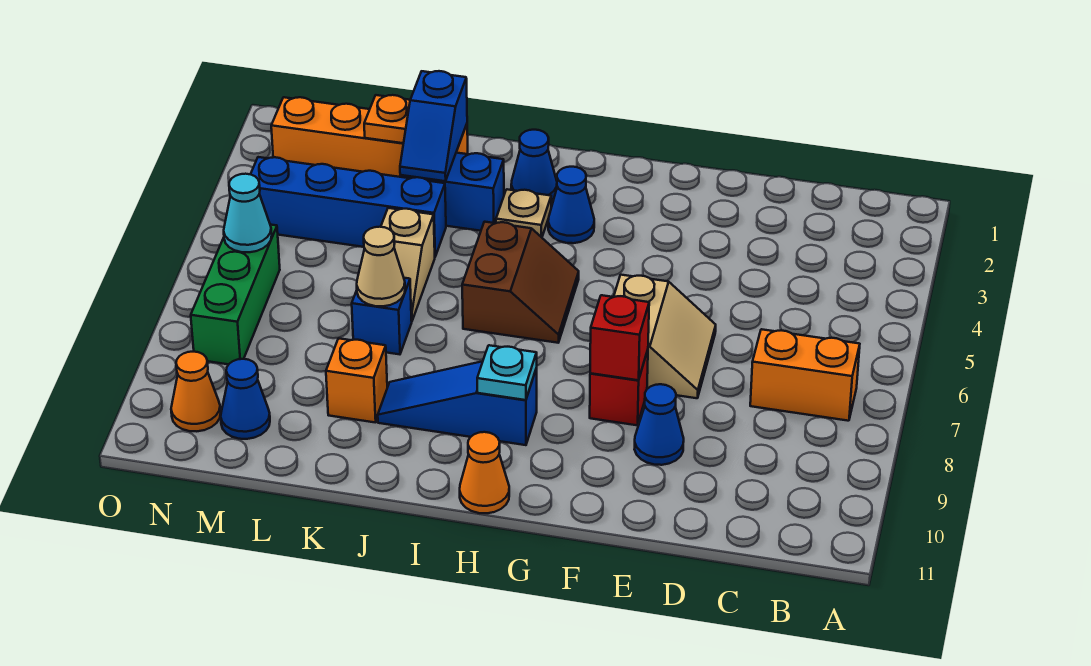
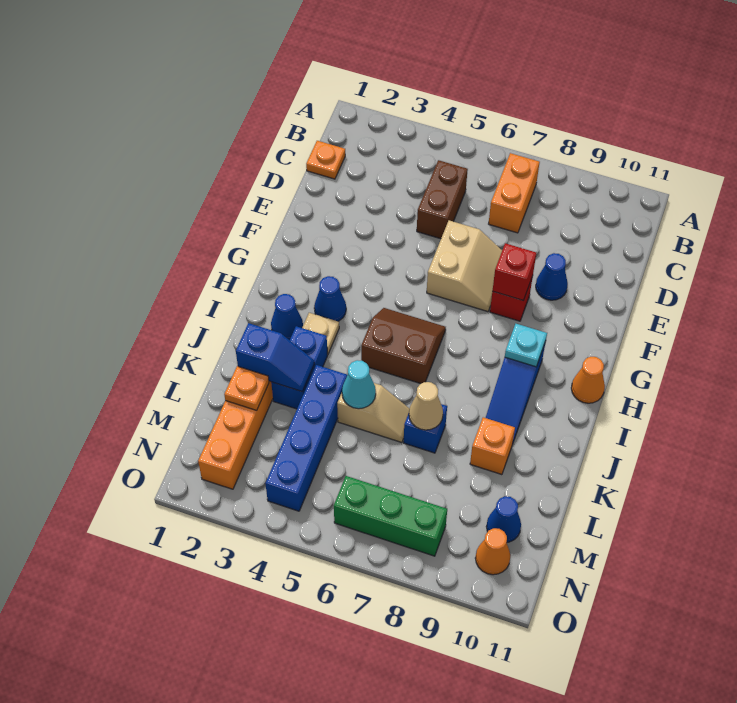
none -> orange plate C1 level 1
none -> brown brick C5:D5 level 1
tan slope E6:F7 level 1 top F -> tan slope E6:F7 level 1 top 6
cyan cone N6 level 2 -> cyan cone K5 level 2

